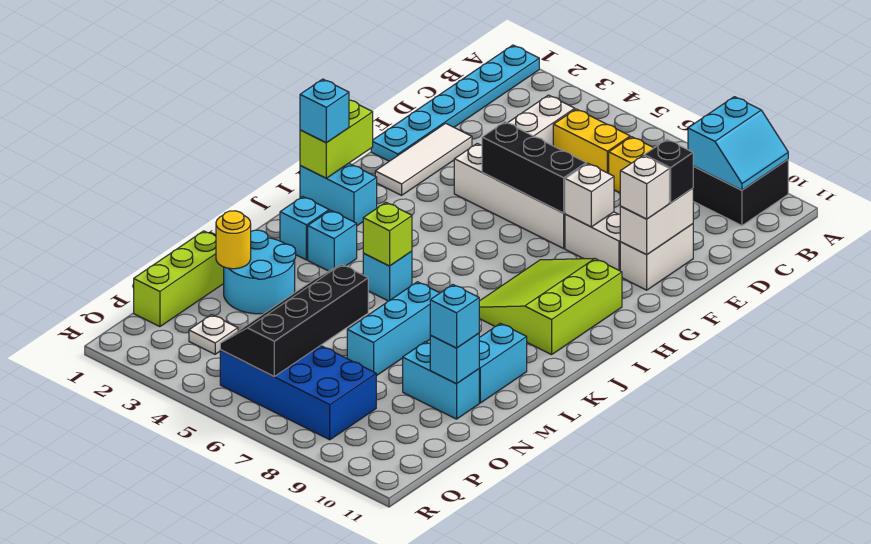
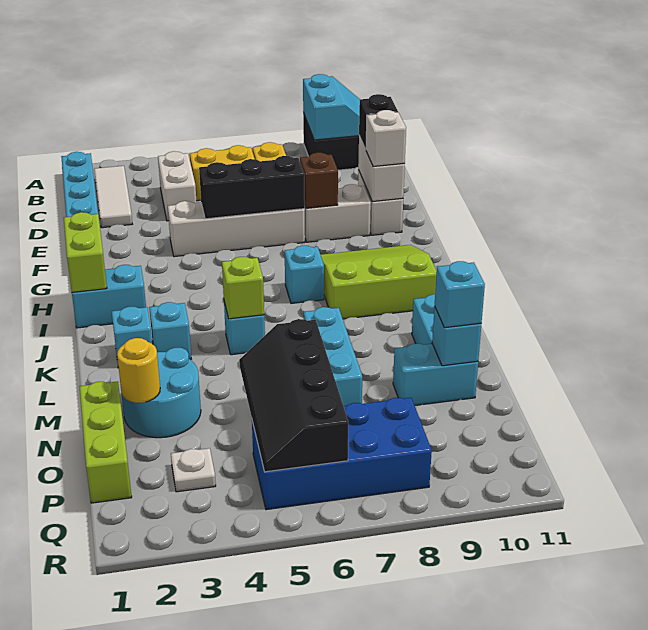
white tile E2:G2 level 1 -> white tile B2:D2 level 1
white brick F8 level 2 -> brown brick F8 level 2
lime slope H8:J10 level 1 top 10 -> lime slope H8:J10 level 1 top J
cyan brick I1 level 3 -> cyan brick I7 level 1

